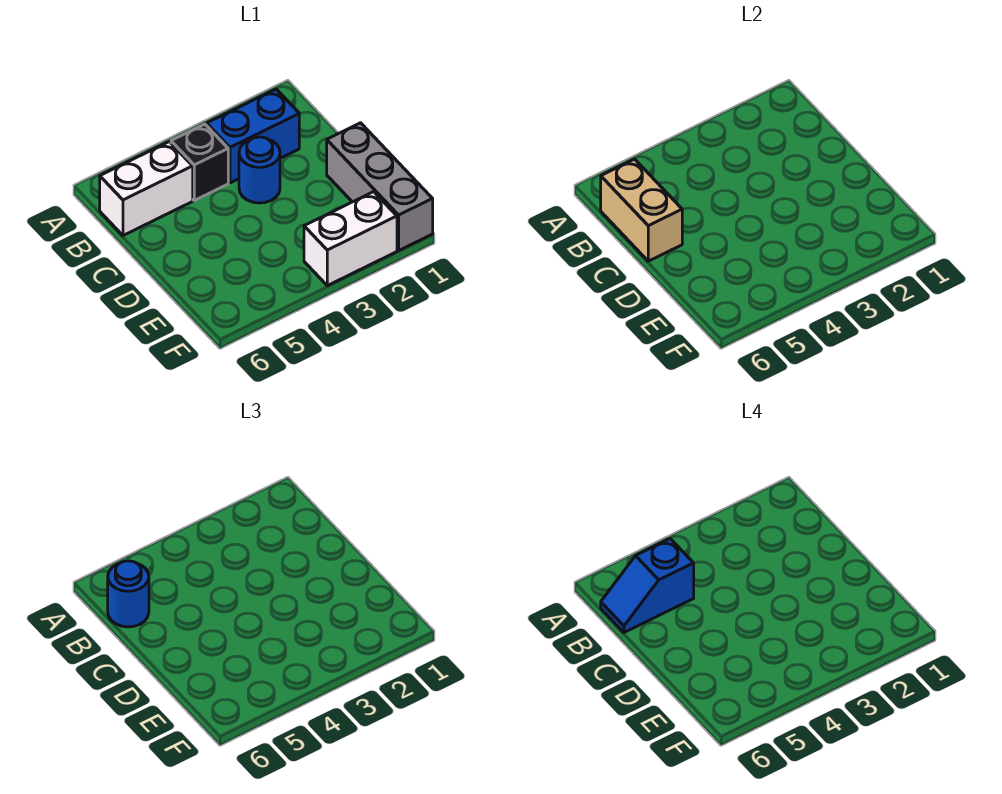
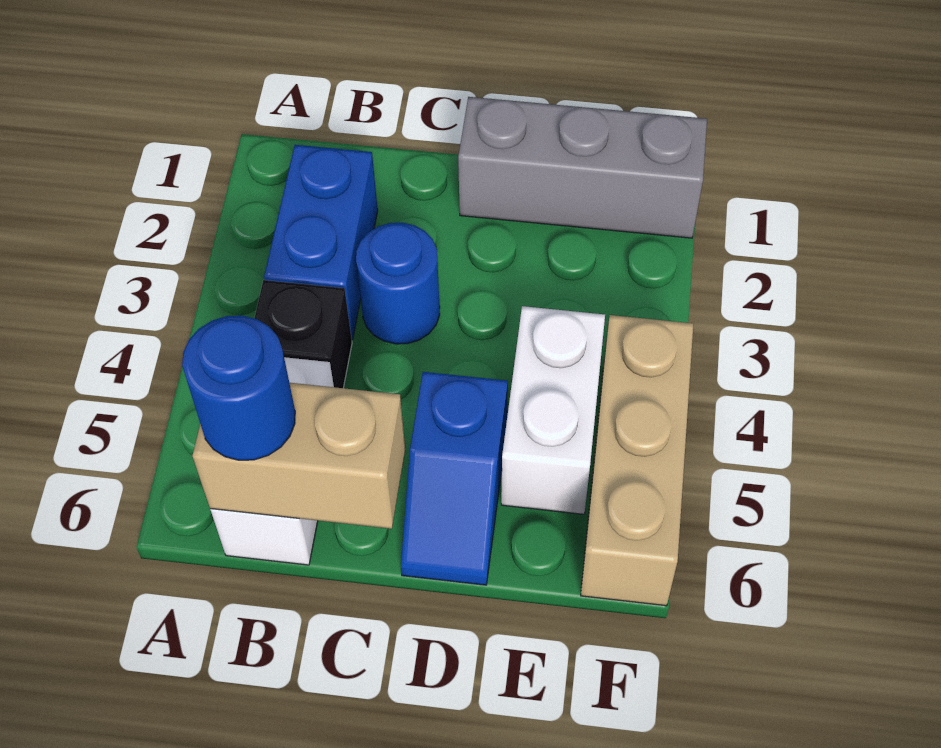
blue slope B5:B6 level 4 top 5 -> blue slope D5:D6 level 1 top 5
white brick F2:F3 level 1 -> white brick E4:E5 level 1
none -> tan brick F4:F6 level 1

